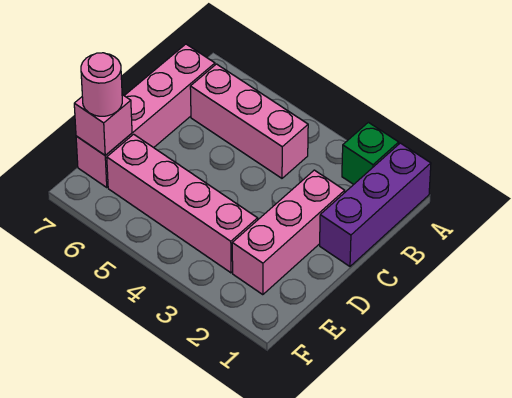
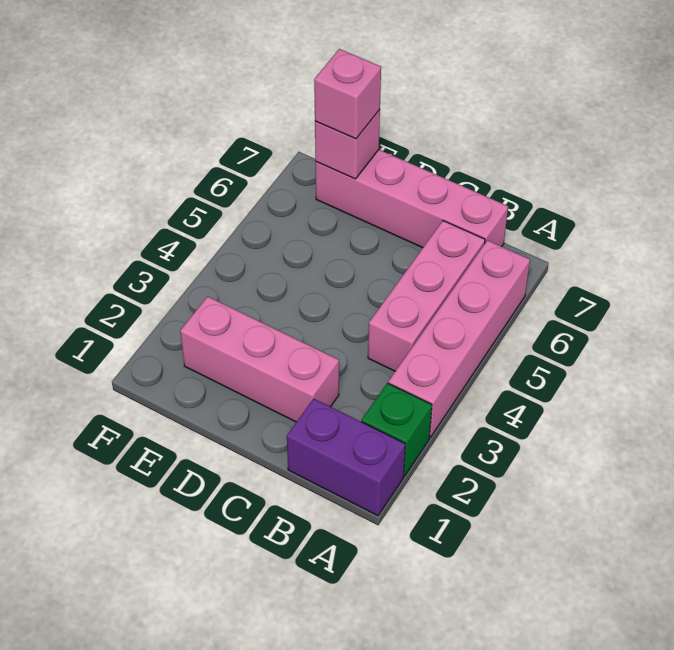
purple brick A1:C1 level 1 -> purple brick A1:B1 level 1
pink brick E3:E6 level 1 -> pink brick A3:A6 level 1
pink round brick E7 level 3 -> pink brick E7 level 3

